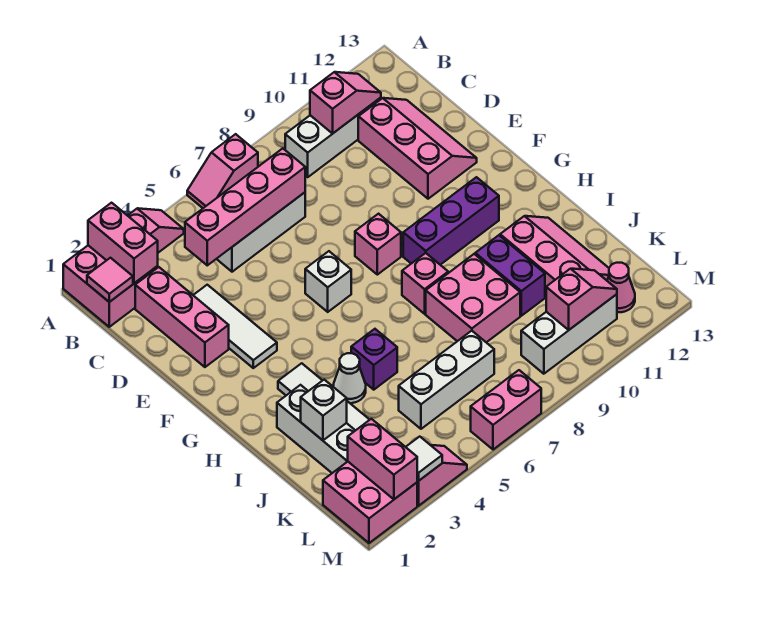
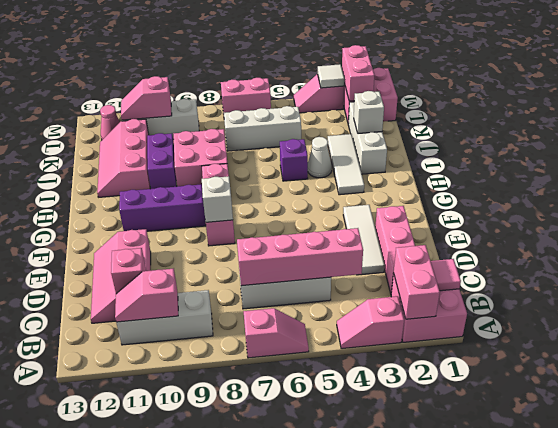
none -> pink brick C11 level 2
white brick F6 level 1 -> white brick F8 level 2

